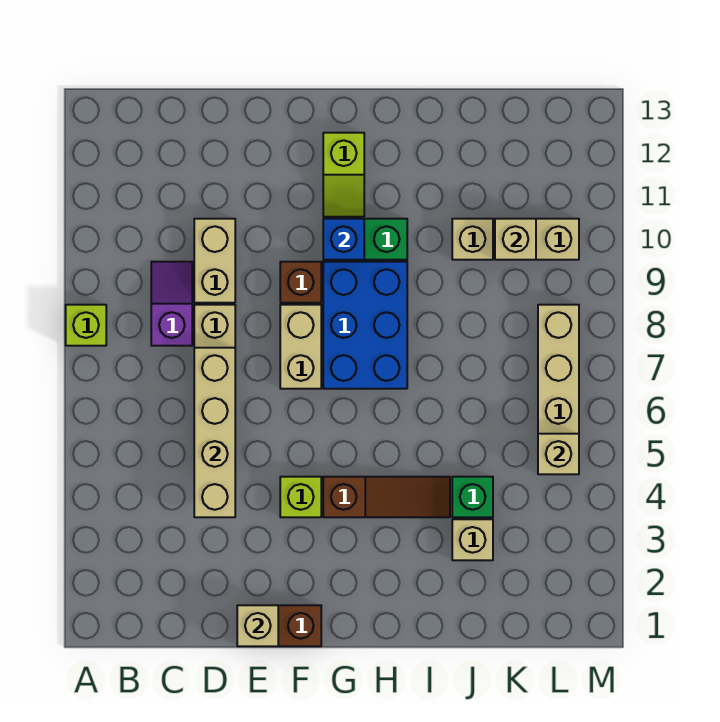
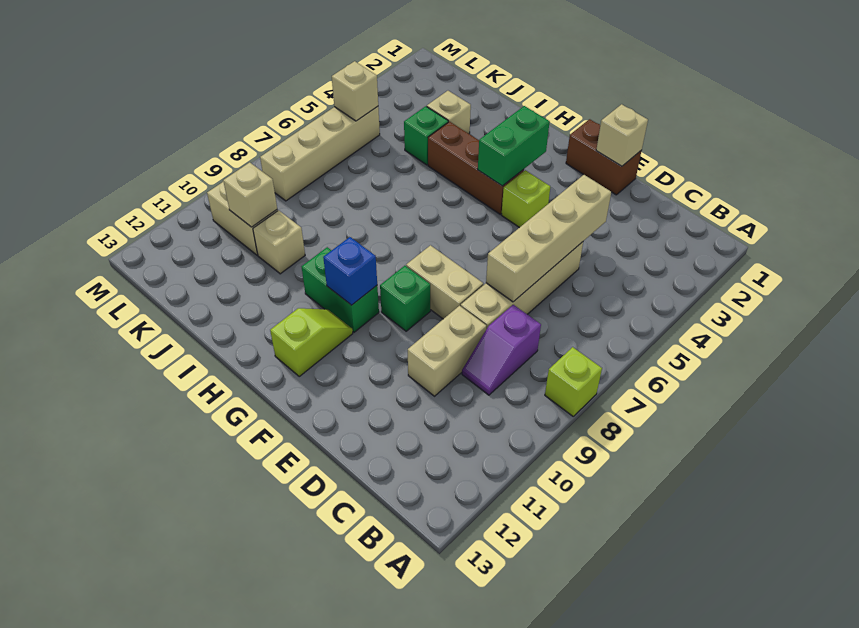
tan brick F7:F8 level 1 -> tan brick E8:F8 level 1
brown brick F9 level 1 -> green brick F9 level 1
none -> green brick G3:G4 level 2
brown slope G4:I4 level 1 top G -> brown brick G4:I4 level 1
blue brick G7:H9 level 1 -> none

